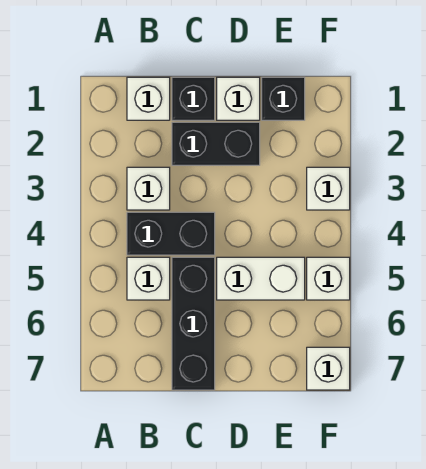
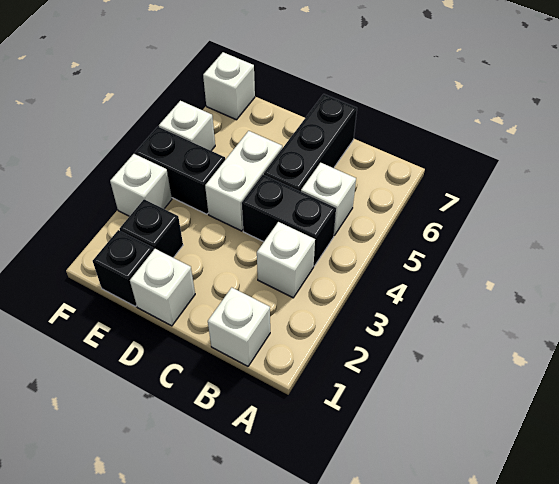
black brick C1 level 1 -> black brick E2 level 1
black brick C2:D2 level 1 -> black brick E4:F4 level 1
white brick D5:E5 level 1 -> white brick D4:D5 level 1

